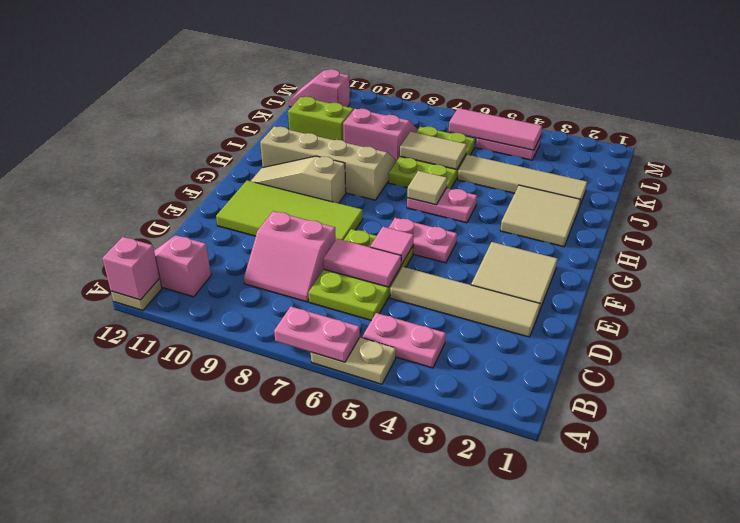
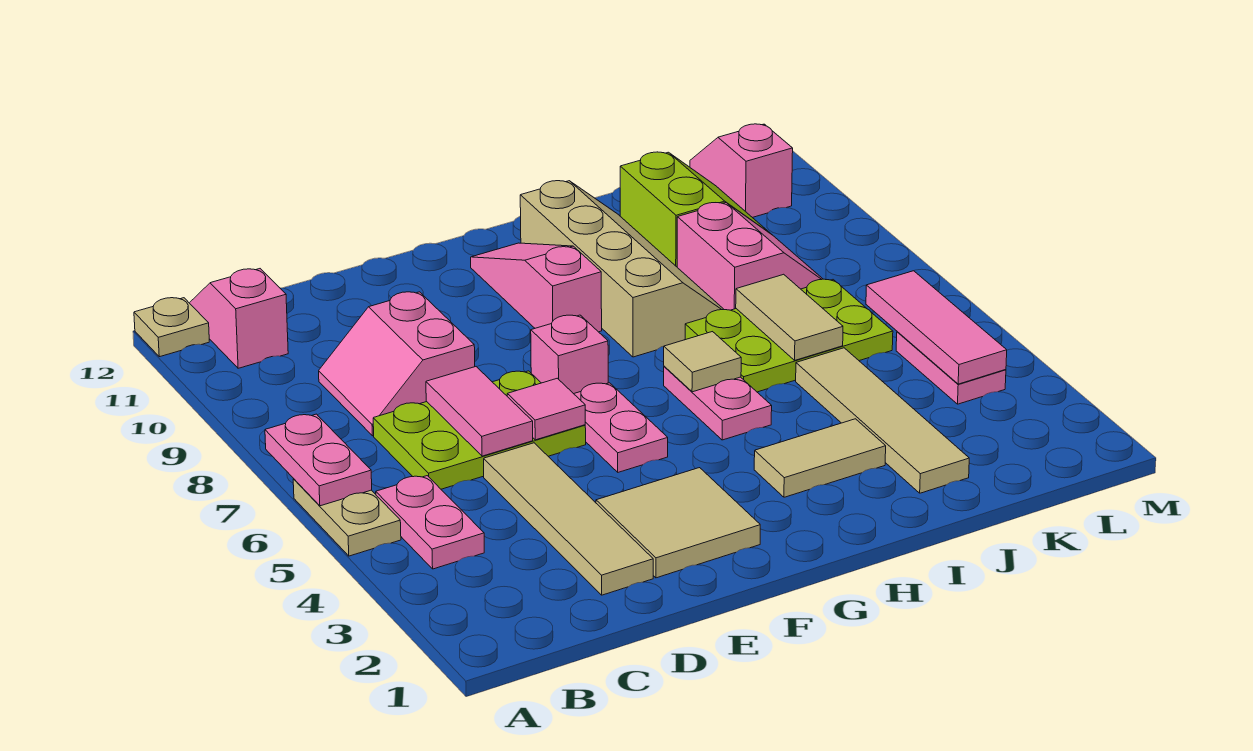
pink brick A12 level 2 -> pink brick F7 level 1
lime tile E8:F11 level 1 -> none
tan slope G9:G11 level 1 top 9 -> pink slope G9:G11 level 1 top 9
tan tile H2:I3 level 1 -> tan tile H3:I3 level 1

